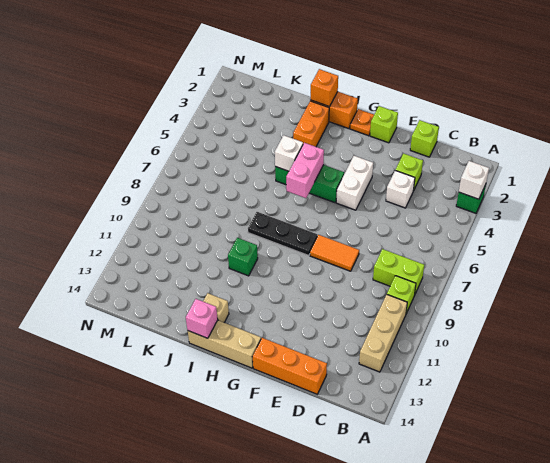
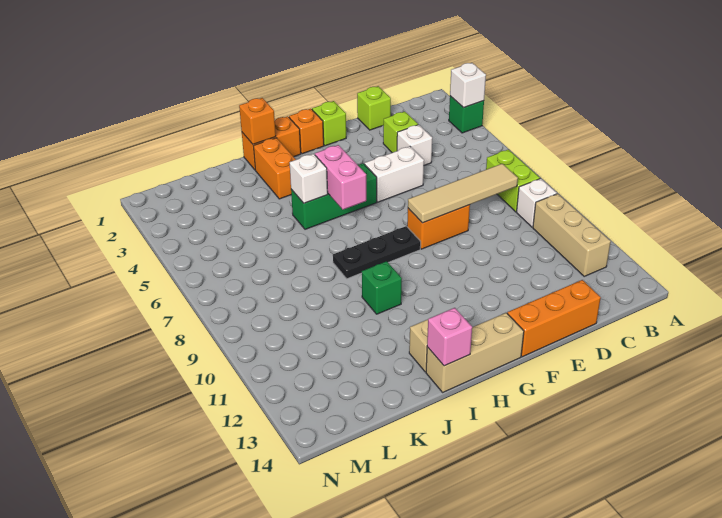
lime brick B8:C8 level 1 -> lime brick B7:B8 level 1
lime brick B9 level 1 -> white brick B9 level 1
none -> tan tile C8:F8 level 2
orange tile E8:F8 level 1 -> orange brick E8:F8 level 1
white brick F4:F5 level 1 -> white brick E5:F5 level 1
orange plate G1 level 1 -> orange brick G1 level 1

